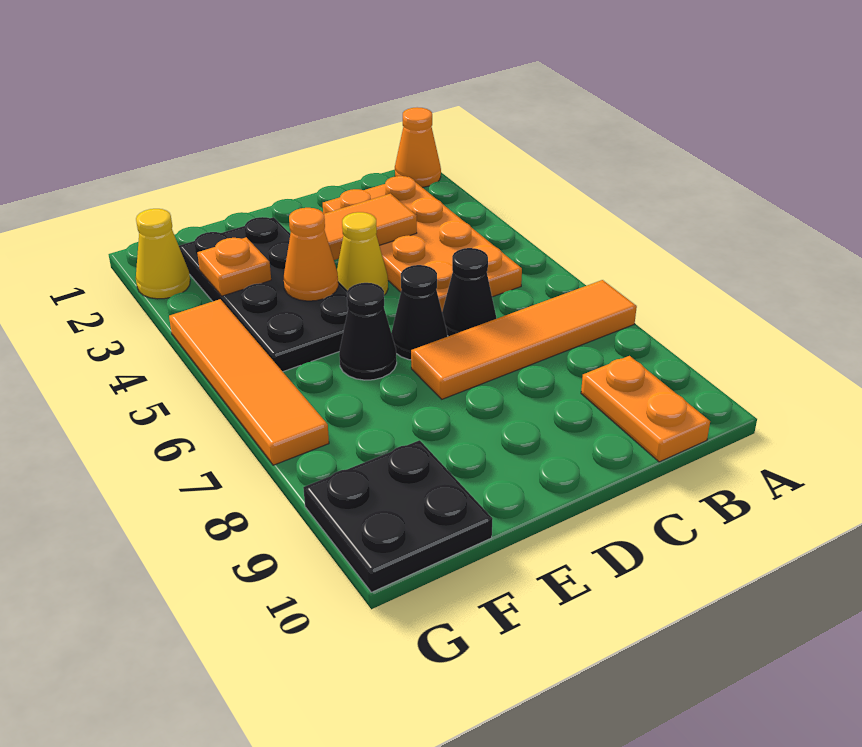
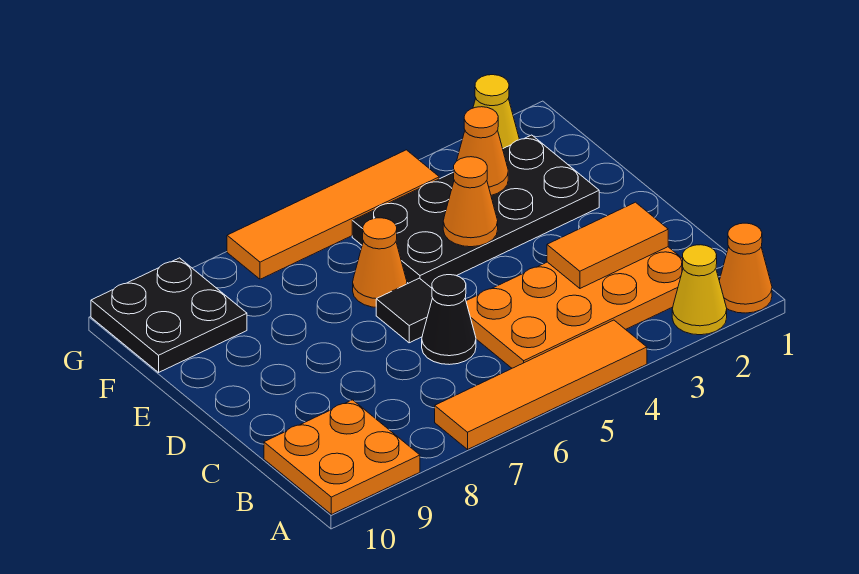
orange tile A7:D7 level 1 -> orange tile A4:A7 level 1
orange plate B9:B10 level 1 -> orange plate A9:B10 level 1
orange tile C3:D3 level 2 -> orange tile C2:C3 level 2
yellow cone D4 level 1 -> yellow cone A2 level 1
black cone D6 level 1 -> black tile D6 level 1
black cone E6 level 1 -> orange cone E6 level 1
orange plate F3 level 2 -> orange cone F3 level 2

